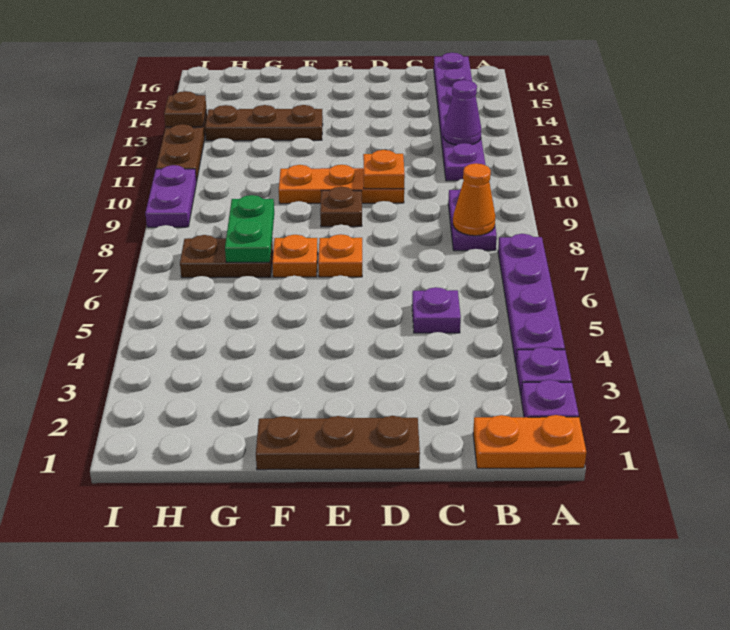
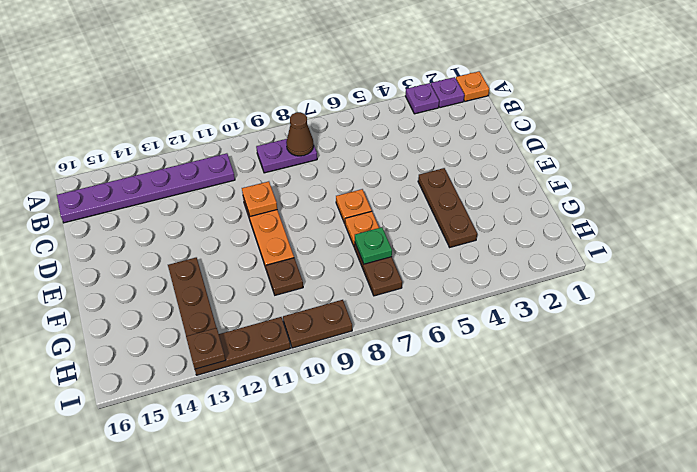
orange plate A1:B1 level 1 -> orange plate A1 level 1
purple plate A4:A7 level 1 -> none
orange cone B8 level 2 -> brown cone B8 level 2
purple cone B12 level 2 -> none
purple plate C5 level 1 -> none
brown plate D1:F1 level 1 -> brown plate E4:G4 level 1
brown plate E9 level 1 -> brown plate G10 level 1
green plate G7:G8 level 2 -> green plate G7 level 2
purple plate I9:I10 level 1 -> brown plate I9:I10 level 1

